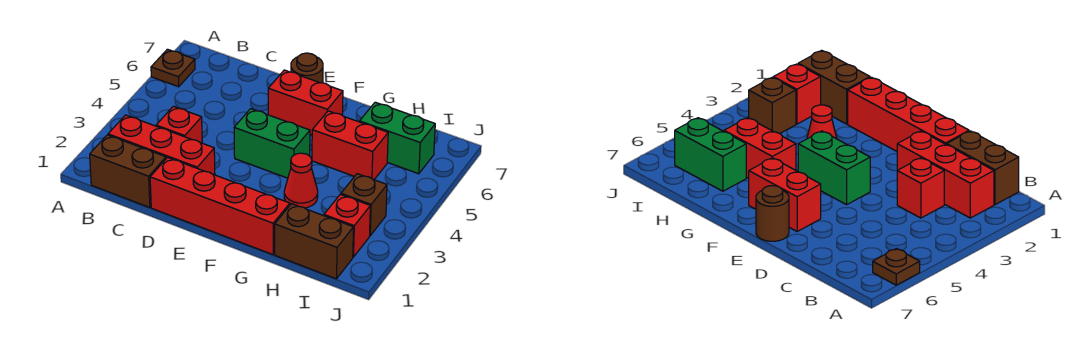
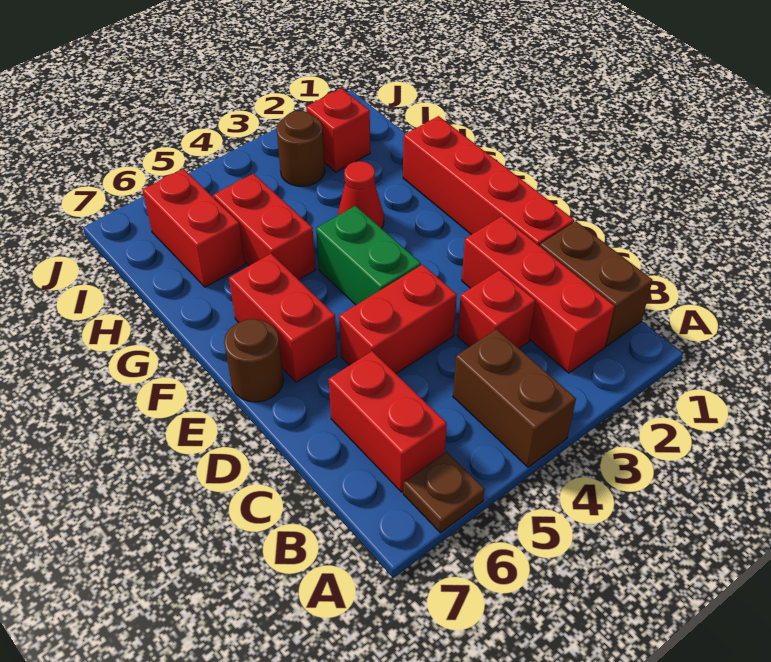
none -> red brick B6:C6 level 1
none -> red brick D4:D5 level 1
brown brick H1:I1 level 1 -> brown brick A4:B4 level 1
green brick H6:I6 level 1 -> red brick H6:I6 level 1
brown brick I3 level 1 -> brown round brick I3 level 1

